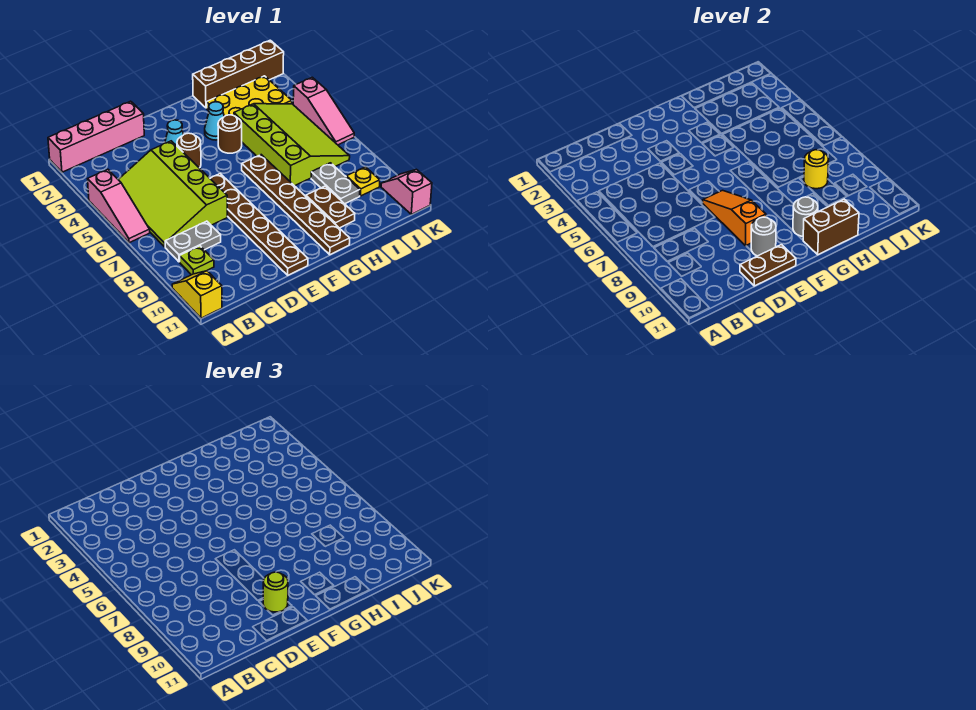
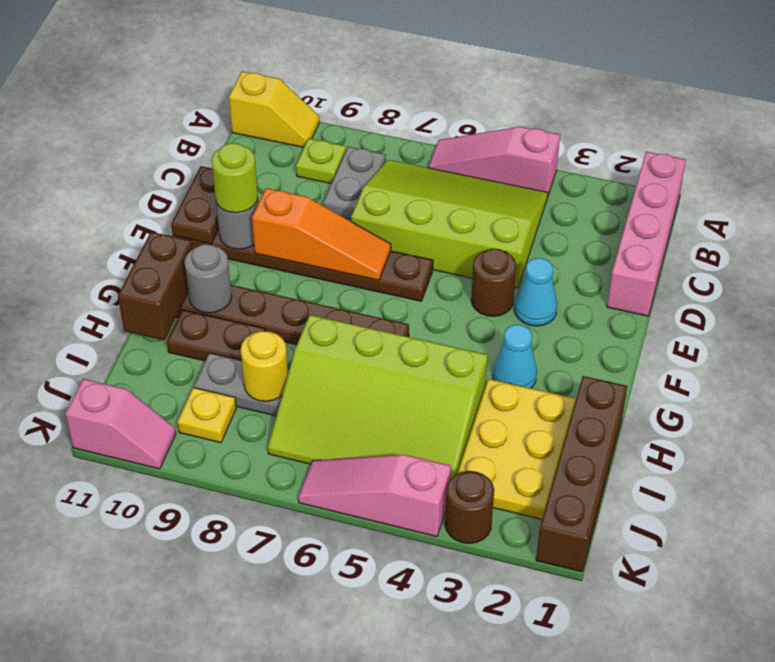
brown round brick G4 level 1 -> brown round brick K3 level 1

